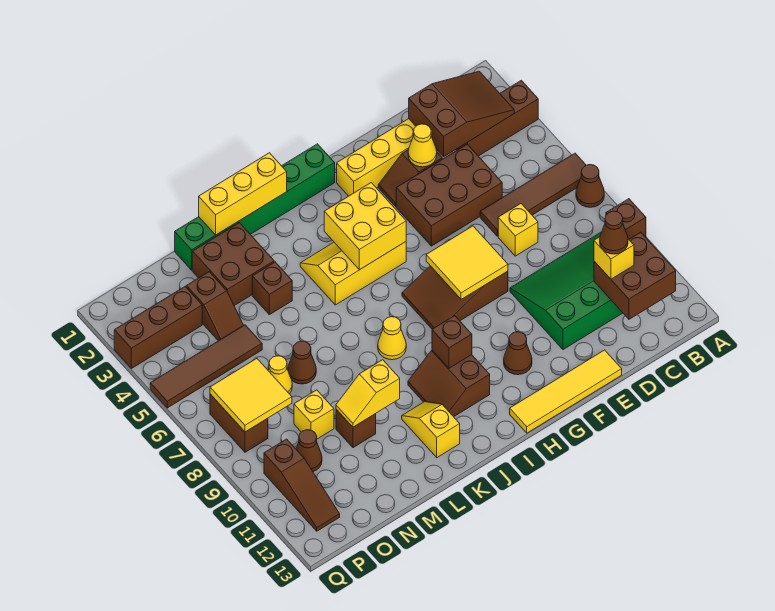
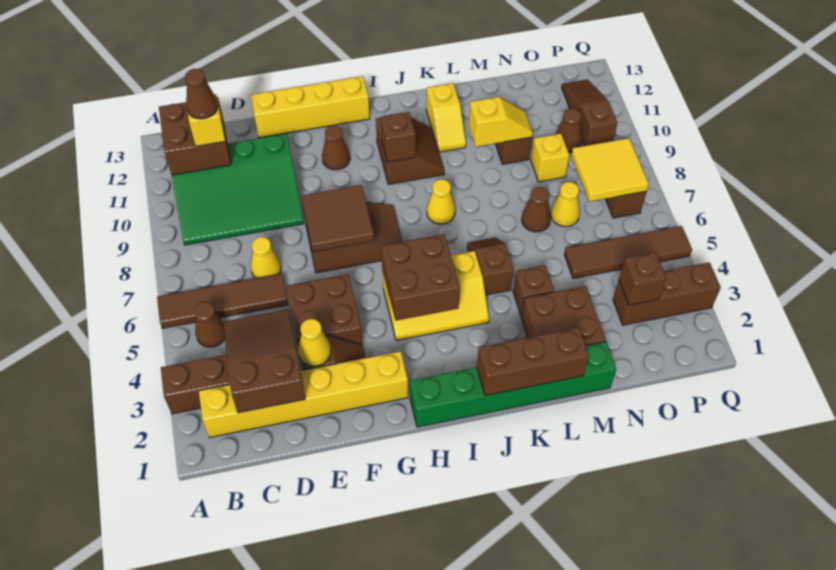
brown cone A7 level 1 -> brown cone B5 level 1
brown brick A9 level 1 -> brown brick O3 level 2
brown slope B2:D3 level 2 top D -> brown slope C2:D4 level 2 top 2
brown brick D4:F5 level 1 -> brown brick E4:F5 level 1
yellow brick D7 level 1 -> yellow cone D7 level 1
yellow tile E13:H13 level 1 -> yellow brick E13:H13 level 1
yellow tile F7:G8 level 2 -> brown tile F7:G8 level 2
yellow brick H4:I5 level 2 -> brown brick H4:I5 level 2
yellow brick J1:L1 level 2 -> brown brick J1:L1 level 2
brown slope N3:N4 level 1 top 3 -> brown slope K5:K6 level 1 top 5

